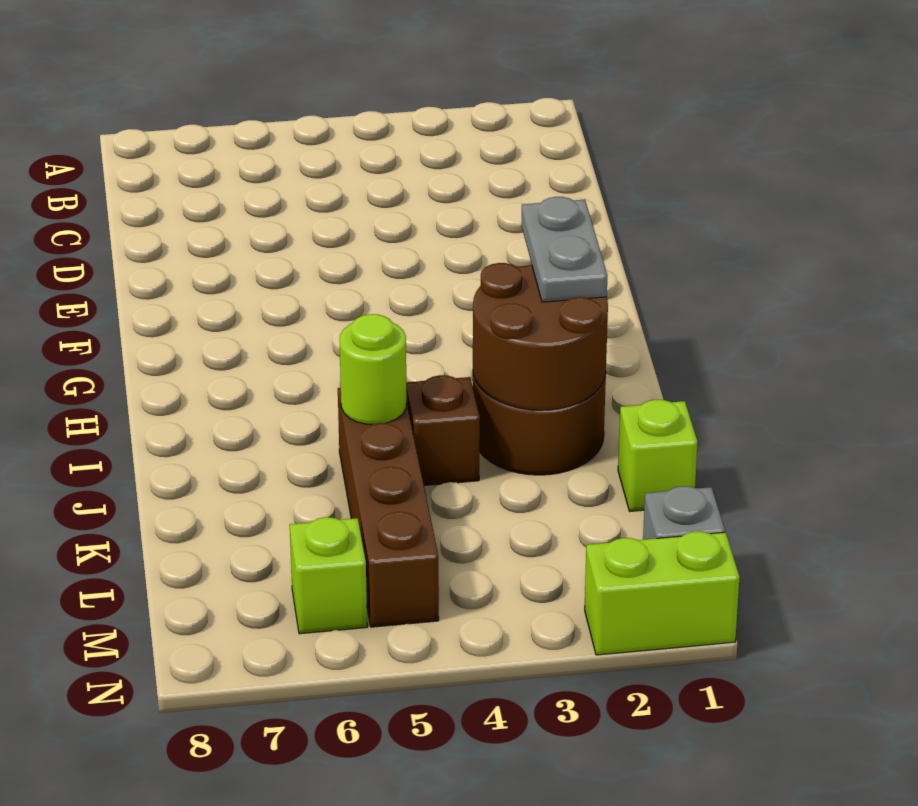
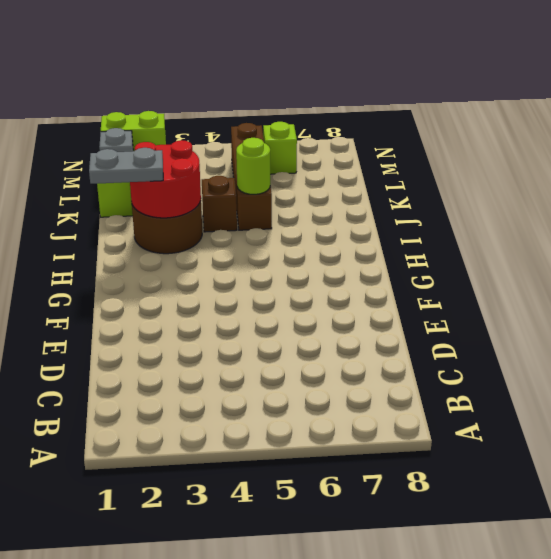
grey plate H2:I2 level 3 -> grey plate I1:I2 level 3
brown round brick I2:J3 level 2 -> red round brick I2:J3 level 2

